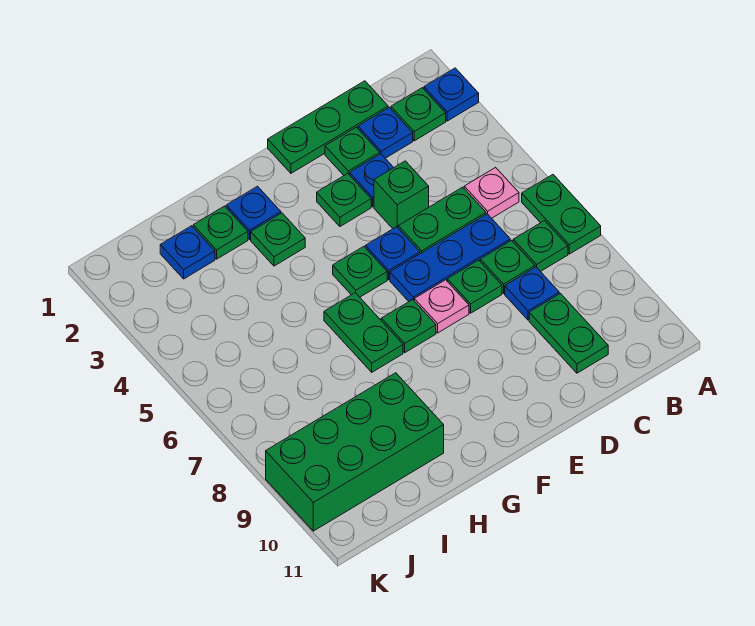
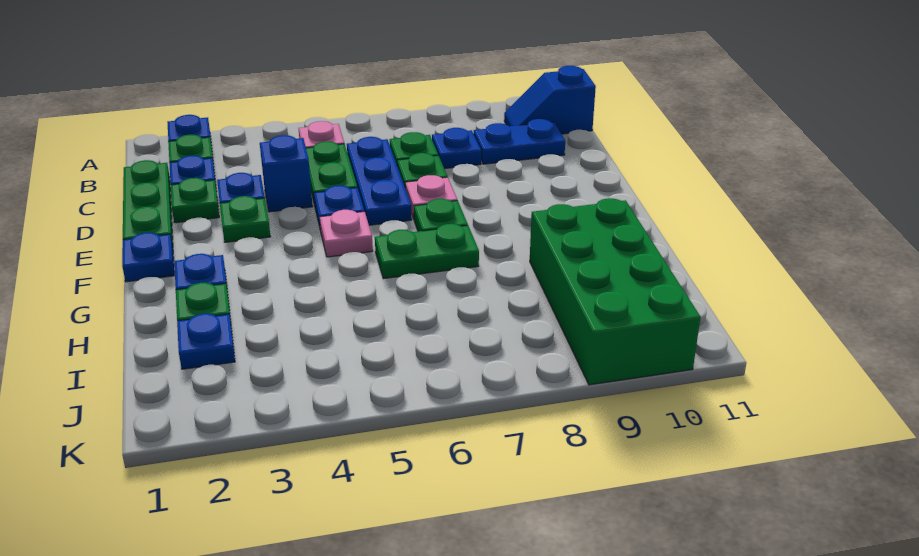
green plate A6:A7 level 1 -> none
green plate B7 level 1 -> none
none -> blue slope B10:B11 level 1 top 11
green plate C9:C10 level 1 -> blue plate C9:C10 level 1
green brick D4 level 1 -> blue brick D4 level 1
none -> blue plate F1 level 1
green plate F5 level 1 -> pink plate F5 level 1
green plate G3 level 1 -> none

